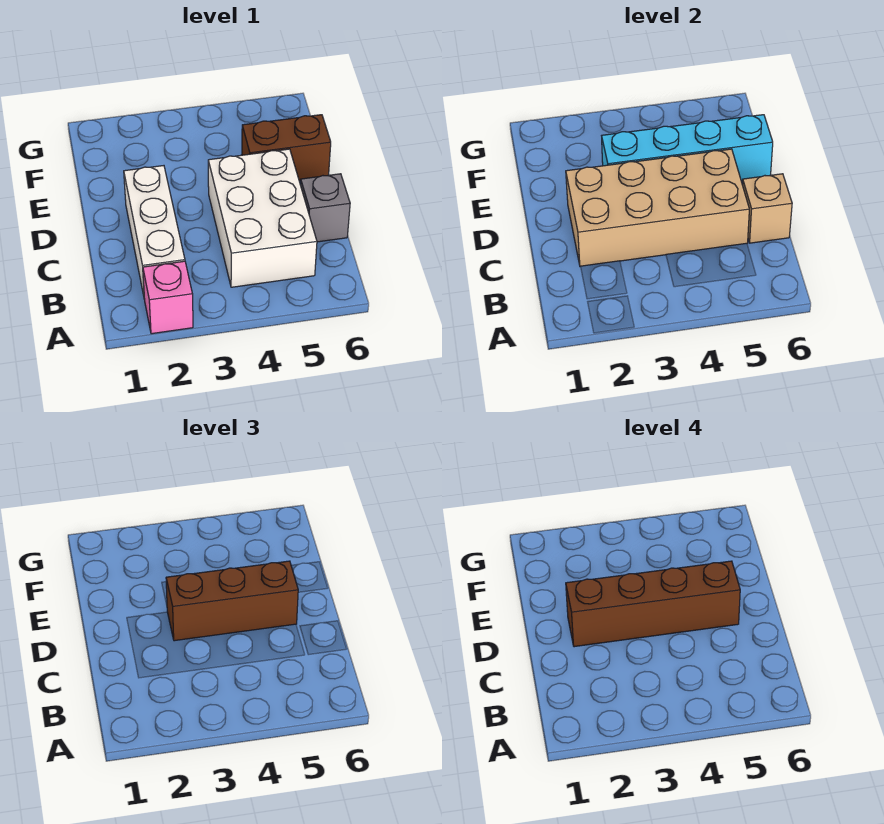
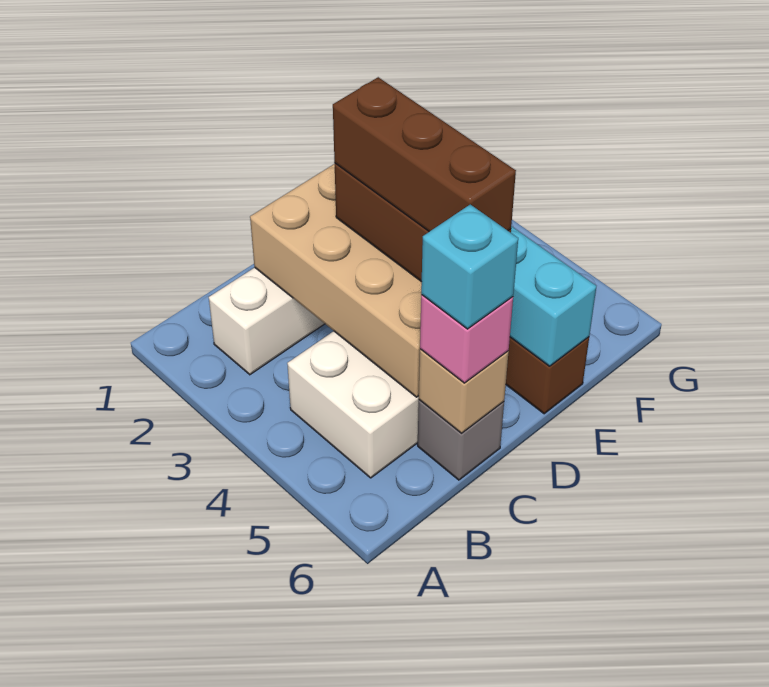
pink brick A2 level 1 -> pink brick C6 level 3
none -> cyan brick C6 level 4
brown brick D2:D5 level 4 -> brown brick D3:D5 level 4

